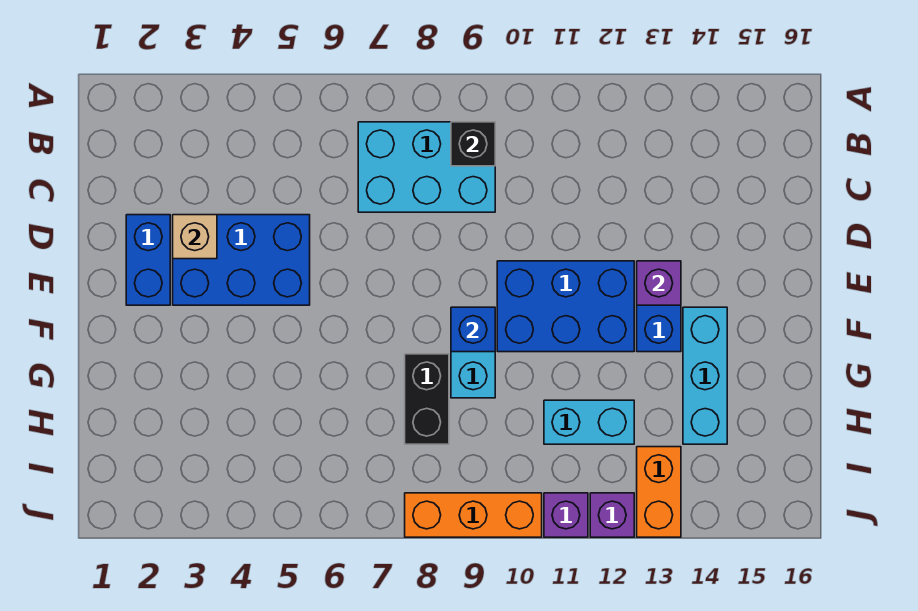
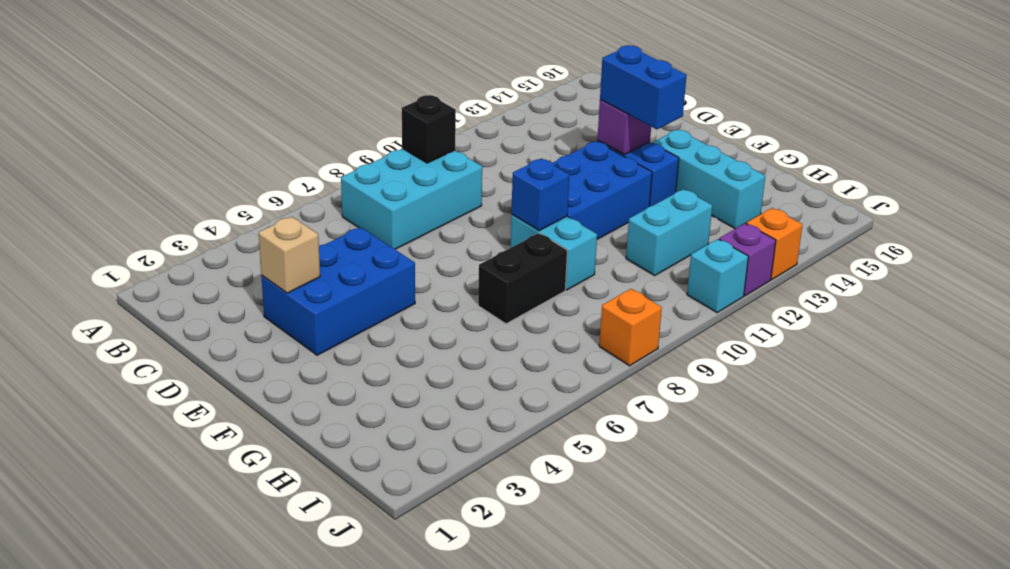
blue brick D2:E2 level 1 -> blue brick E13:F13 level 3
black brick G8:H8 level 1 -> black brick G7:G8 level 1
orange brick I13:J13 level 1 -> orange brick J13 level 1
orange brick J8:J10 level 1 -> orange brick J8 level 1
purple brick J11 level 1 -> cyan brick J11 level 1

